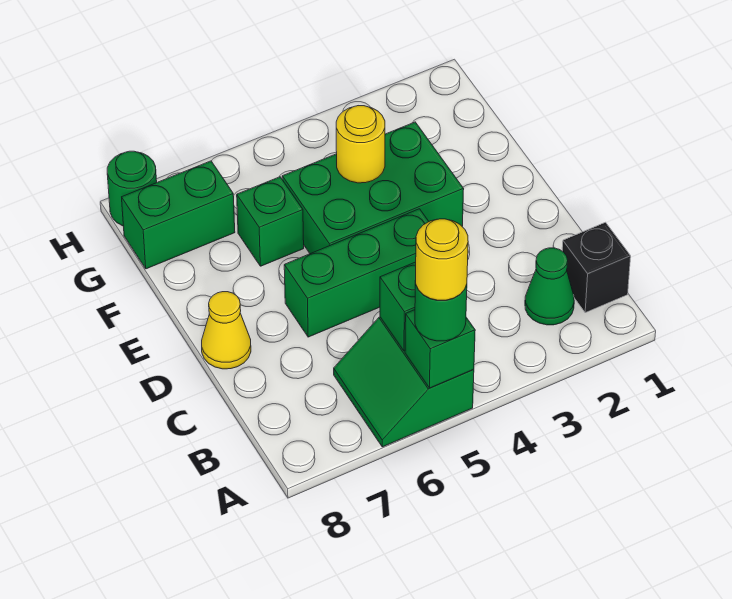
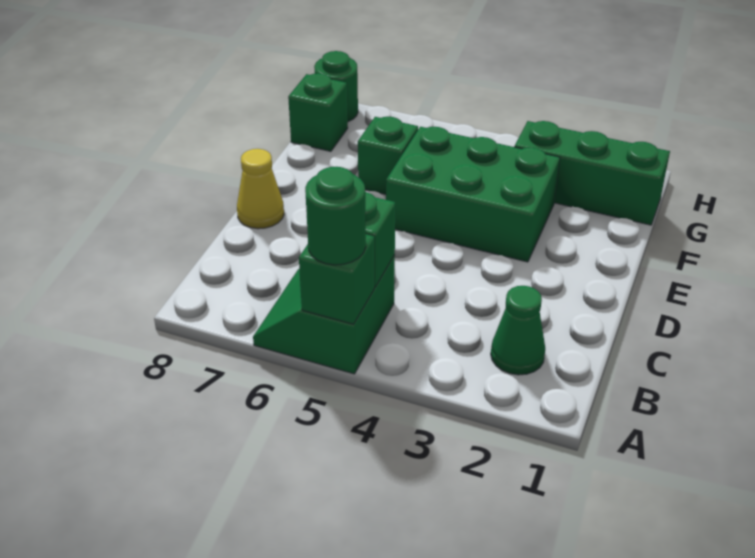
yellow round brick A5 level 4 -> none
black brick B1 level 1 -> none
green brick D4:D6 level 1 -> green brick G1:G3 level 1
yellow round brick F4 level 2 -> none
green brick G7:G8 level 1 -> green brick G8 level 1

